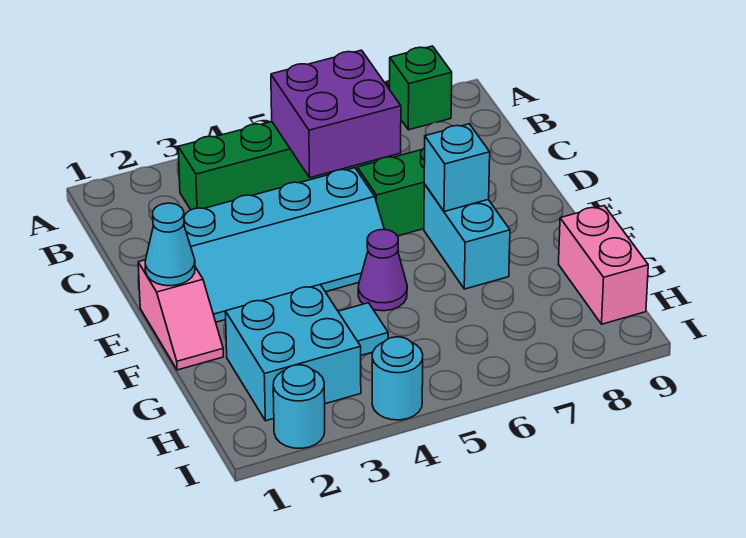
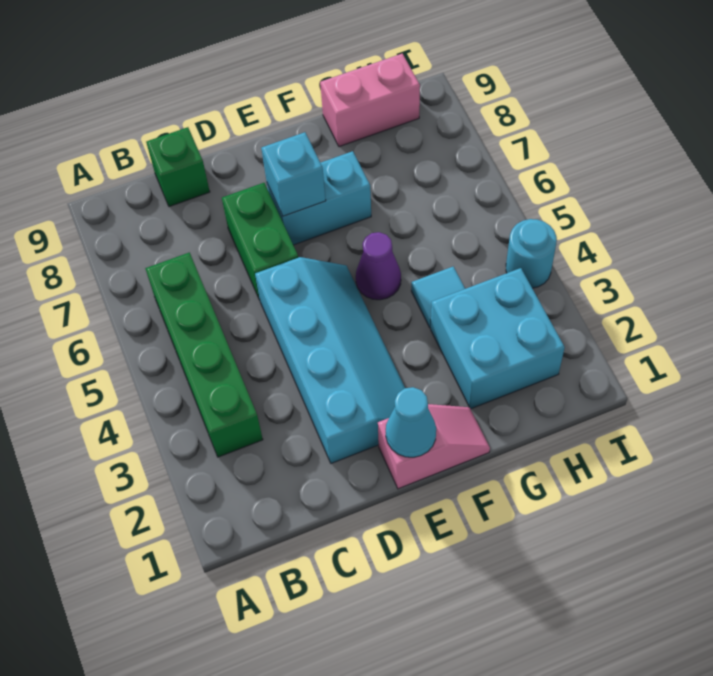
green brick A8 level 1 -> green brick C9 level 1
purple brick B5:C6 level 2 -> none
cyan round brick I2 level 1 -> none

